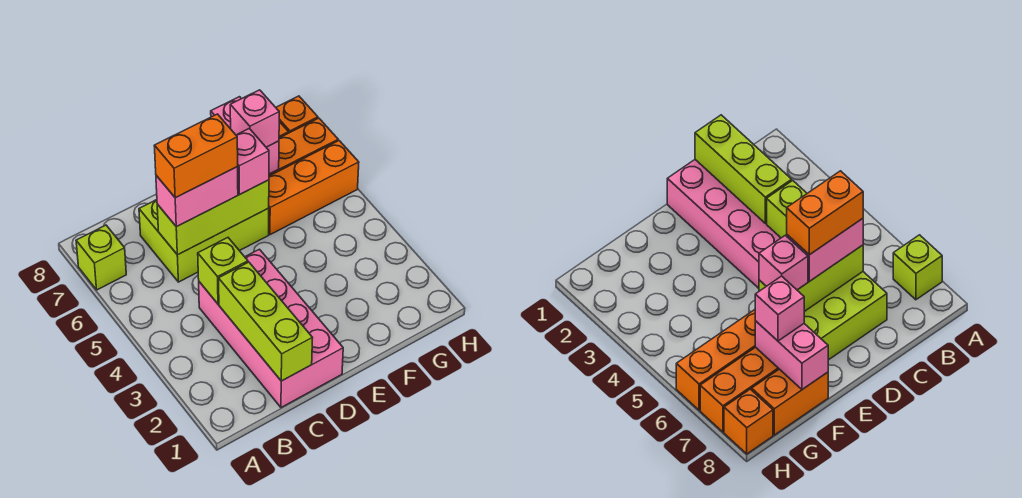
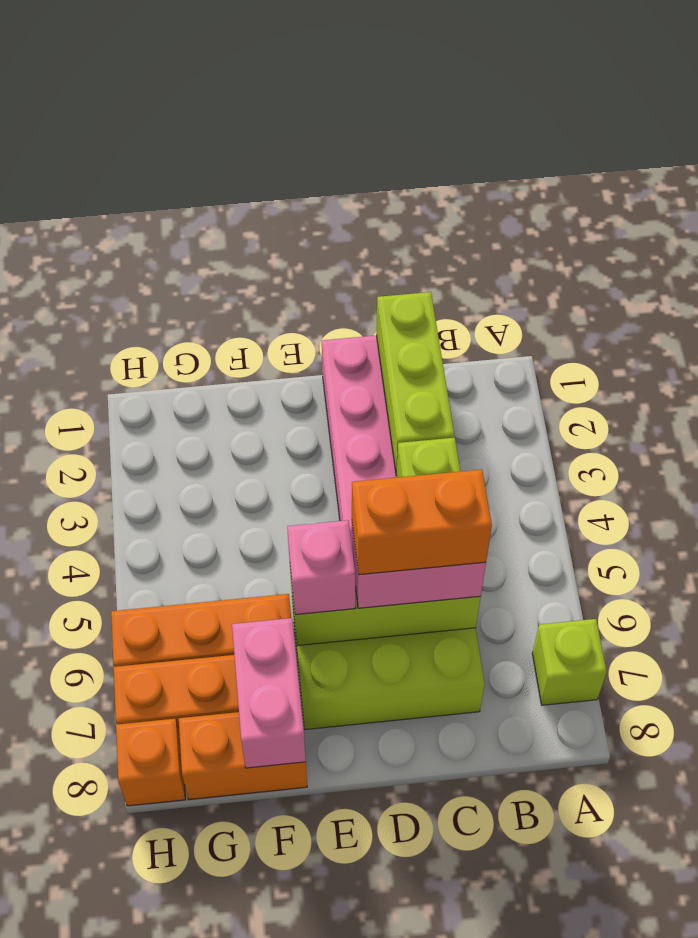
pink brick F7 level 3 -> none

